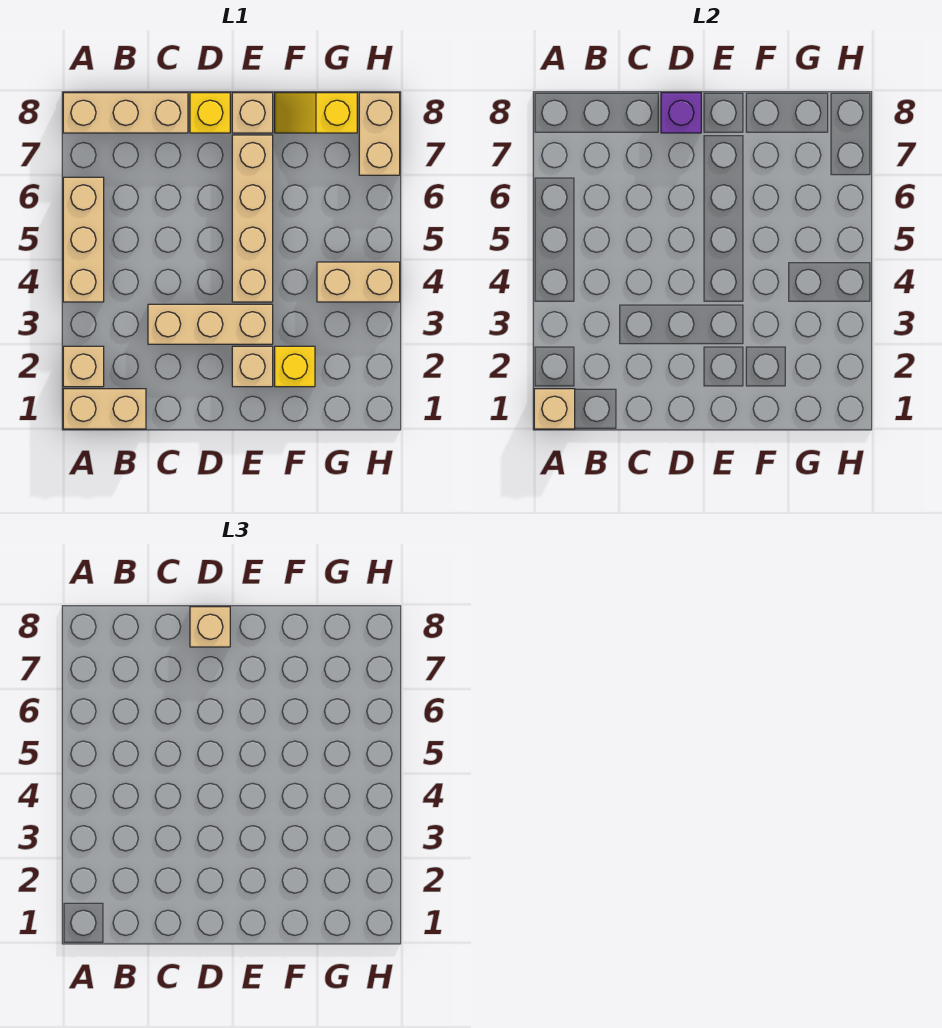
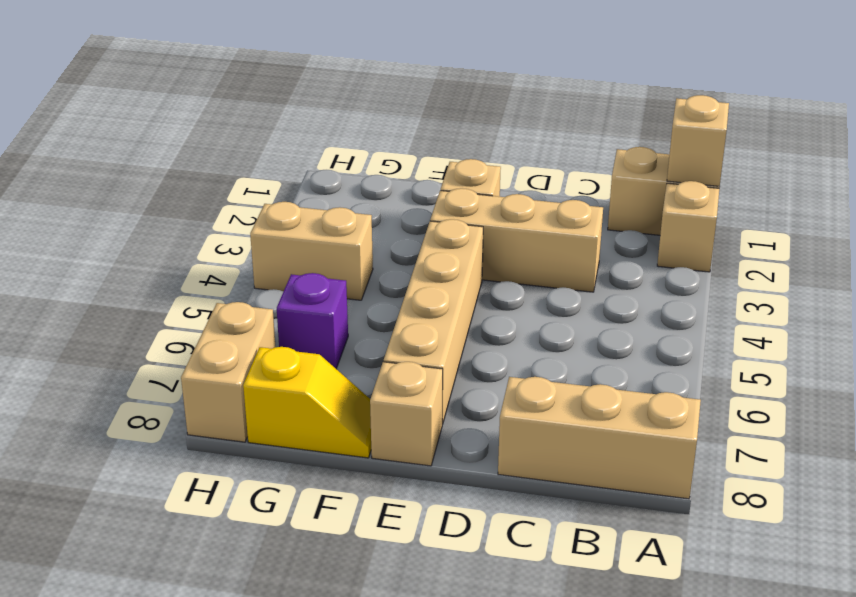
tan brick A4:A6 level 1 -> none
yellow brick D8 level 1 -> none
purple brick D8 level 2 -> purple brick G6 level 1
tan brick D8 level 3 -> none
yellow brick F2 level 1 -> none

